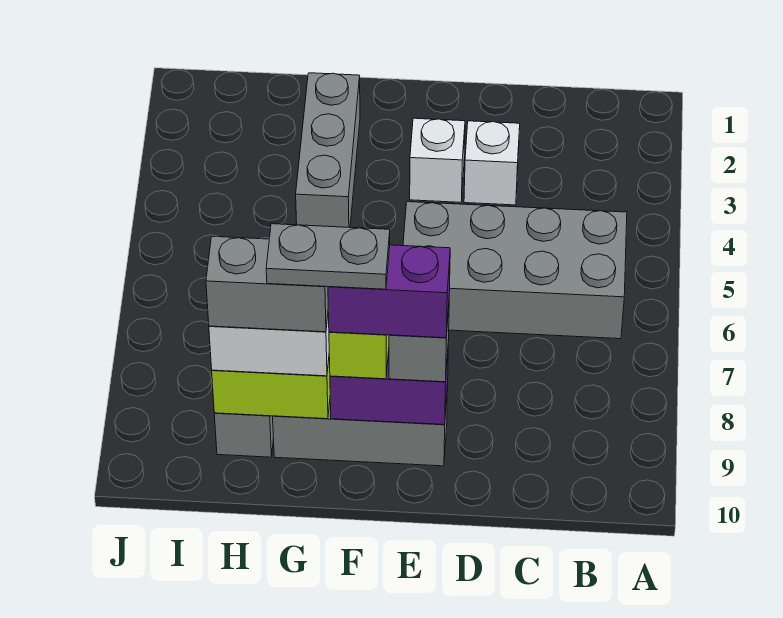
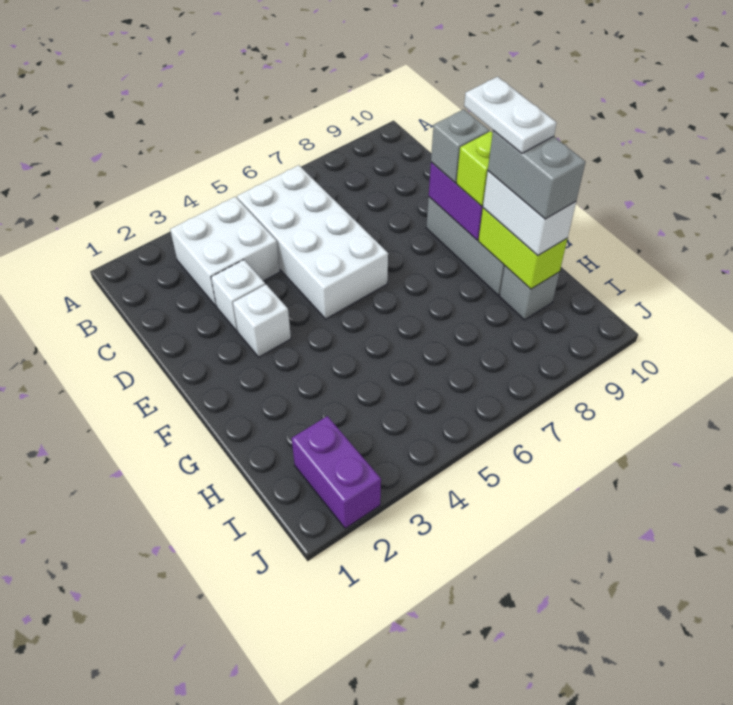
none -> white brick B3:C4 level 1
grey brick B5:E6 level 1 -> white brick B5:E6 level 1
purple brick E9:F9 level 4 -> purple brick I2:J2 level 1
grey plate F9:G9 level 5 -> white plate F9:G9 level 5
grey brick G2:G4 level 1 -> none

